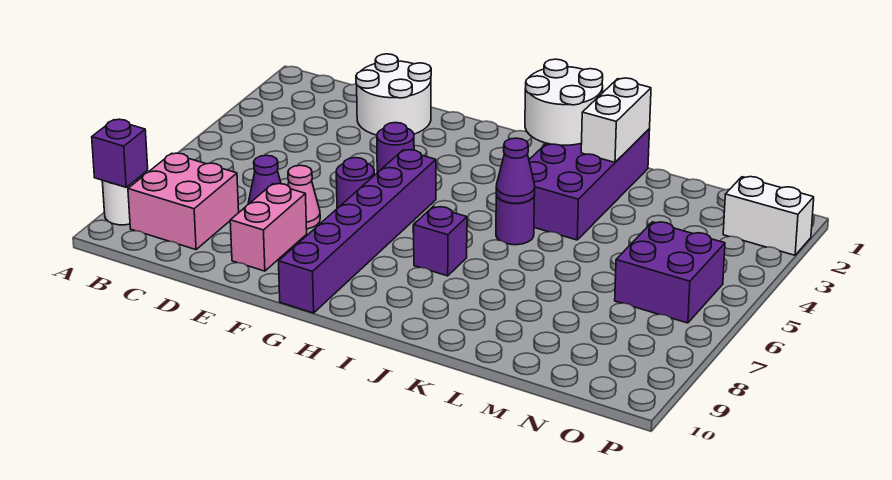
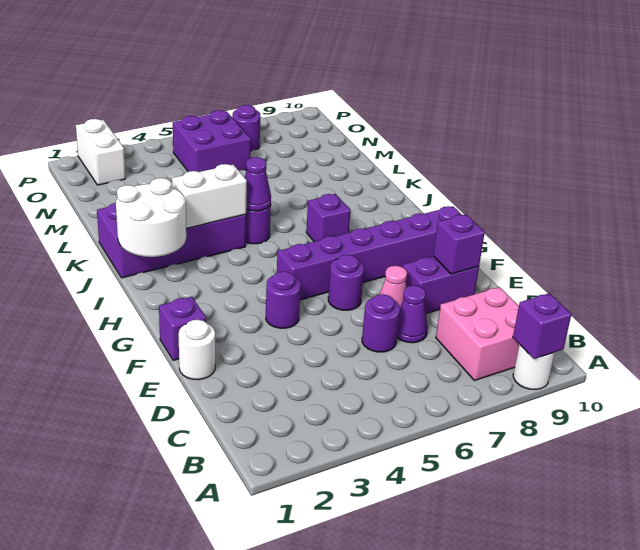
white round brick D1:E2 level 1 -> white round brick E1 level 1
none -> purple round brick D6 level 1
pink brick E8:E9 level 1 -> purple brick E8:E9 level 1
none -> purple brick E9 level 2
none -> purple brick F1 level 1
white brick K1:K2 level 2 -> white brick J3:J4 level 2
none -> purple round brick O7 level 1

